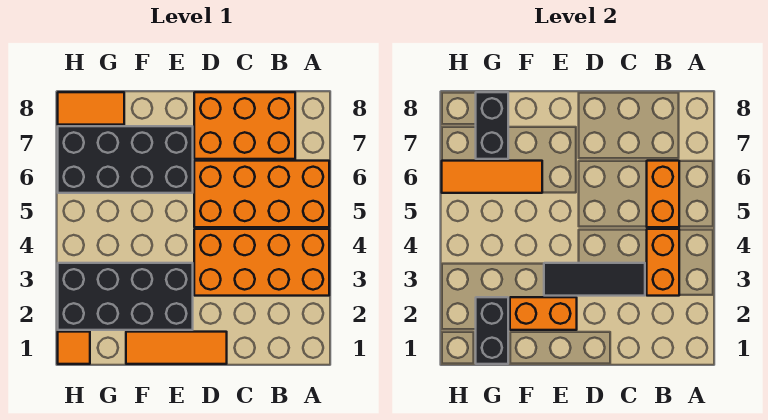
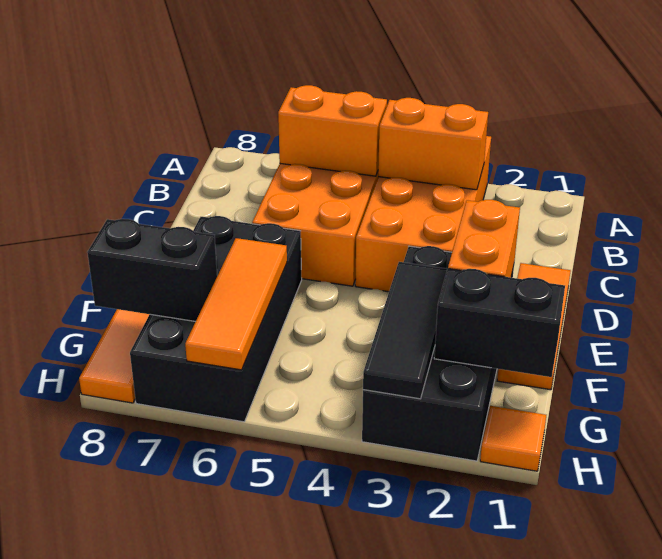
orange brick B7:D8 level 1 -> none
black tile C3:E3 level 2 -> black tile F3:H3 level 2

